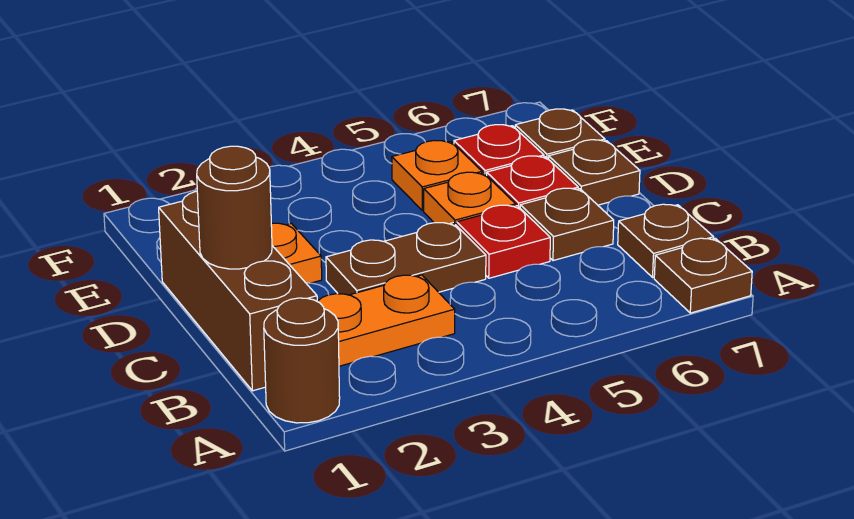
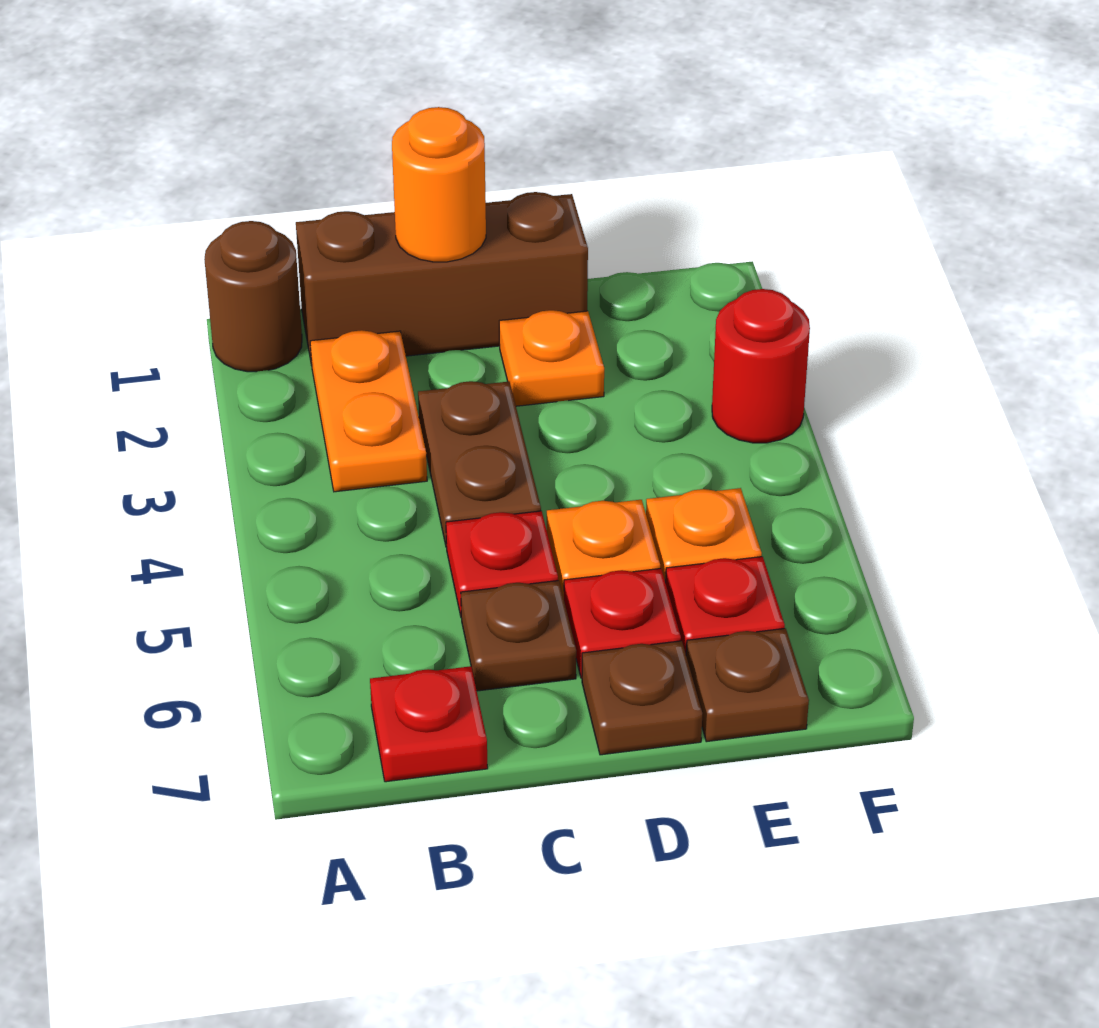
brown plate A7 level 1 -> none
brown plate B7 level 1 -> red plate B7 level 1
brown round brick C1 level 2 -> orange round brick C1 level 2
none -> red round brick F3 level 1

